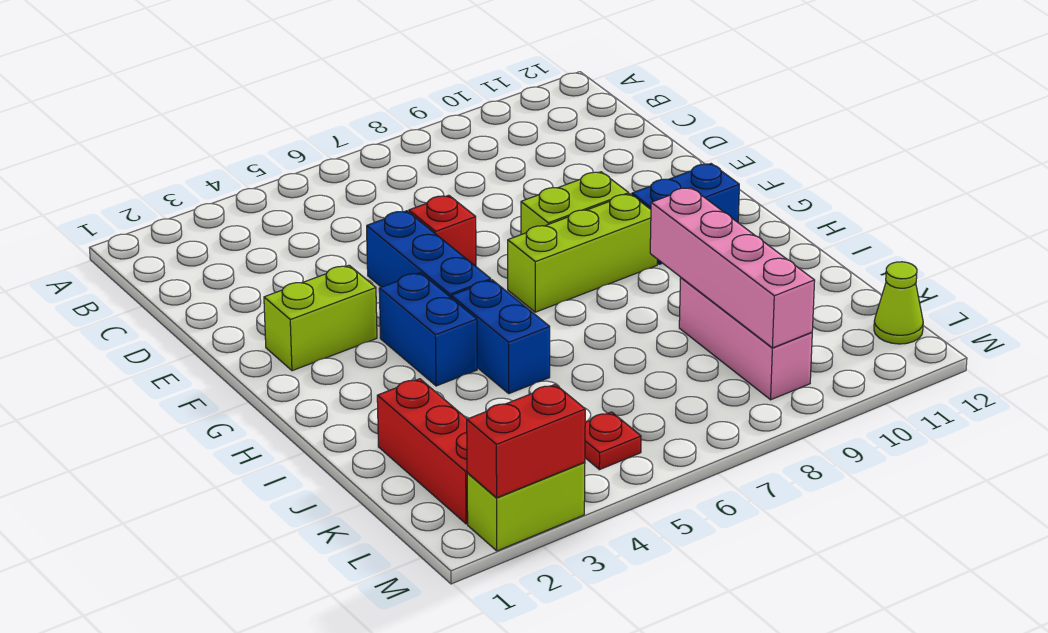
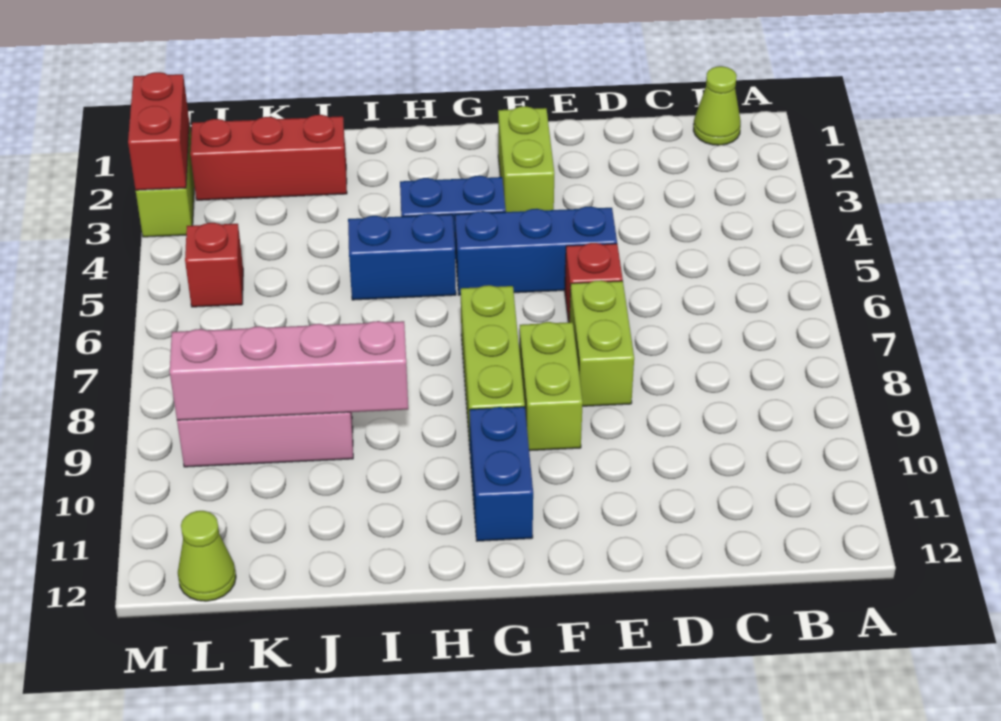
none -> lime cone B1 level 1
none -> lime brick E7:E8 level 1
red plate L5 level 1 -> red brick L5 level 1

